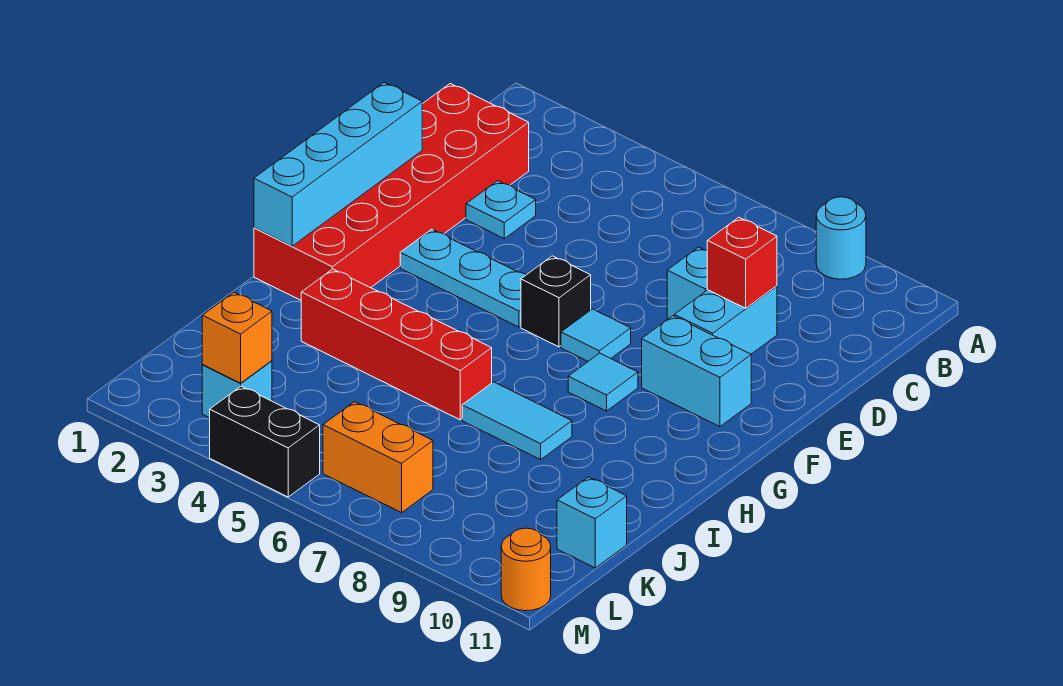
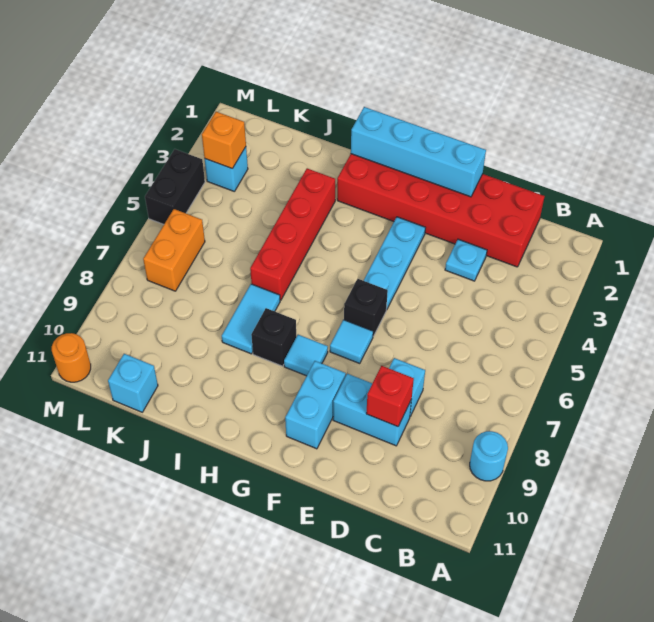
none -> black brick H8 level 1

